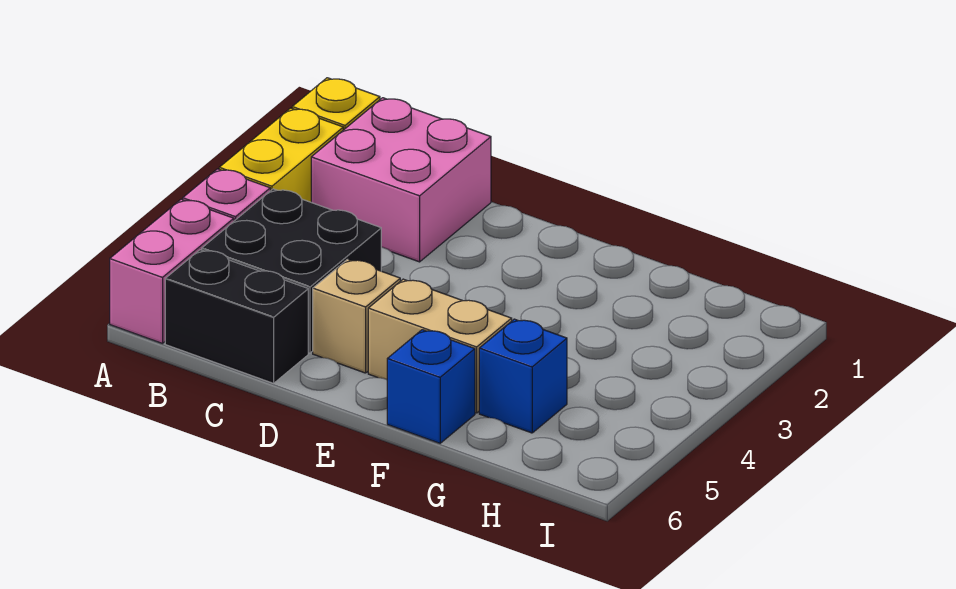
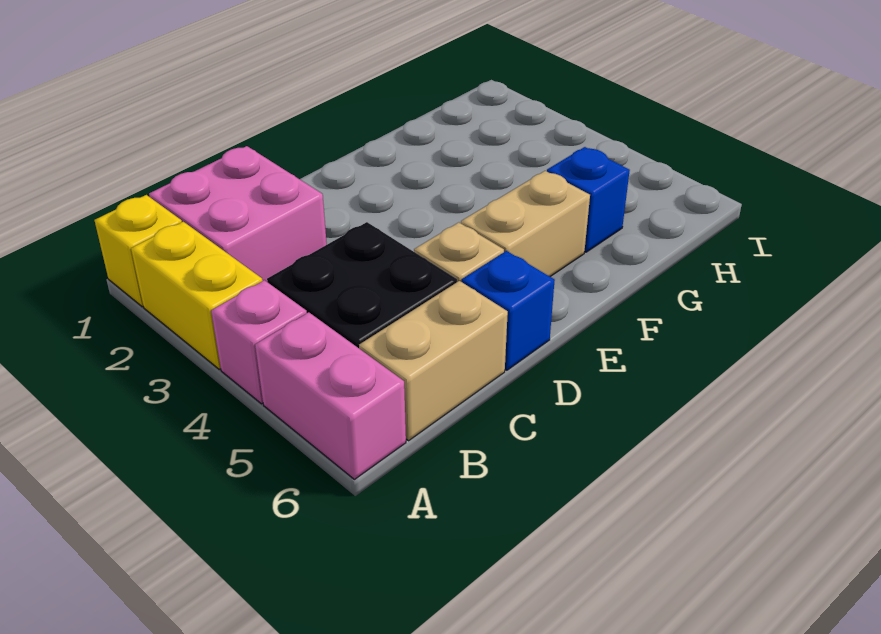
black brick B6:C6 level 1 -> tan brick B6:C6 level 1
blue brick F6 level 1 -> blue brick D6 level 1

